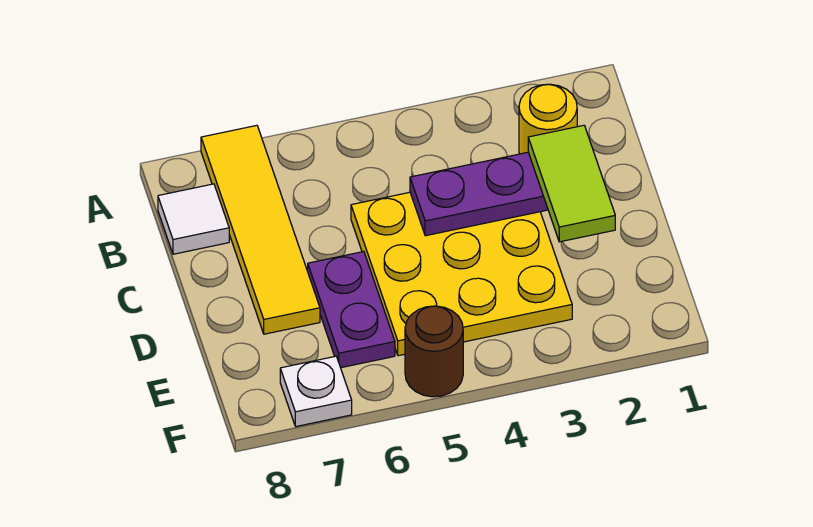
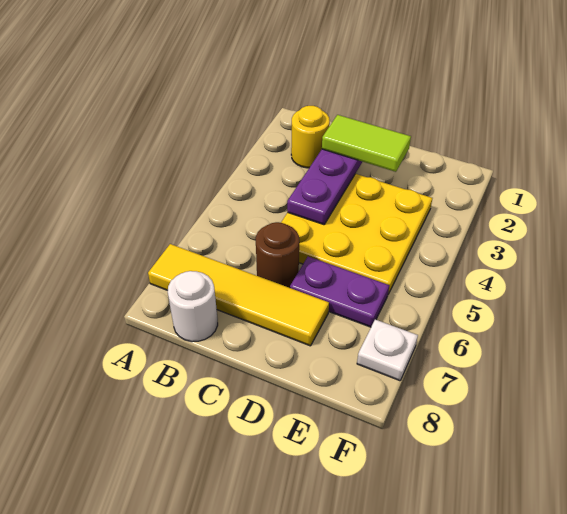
white tile B8 level 1 -> white round brick B8 level 1
brown round brick F5 level 1 -> brown round brick C6 level 1

